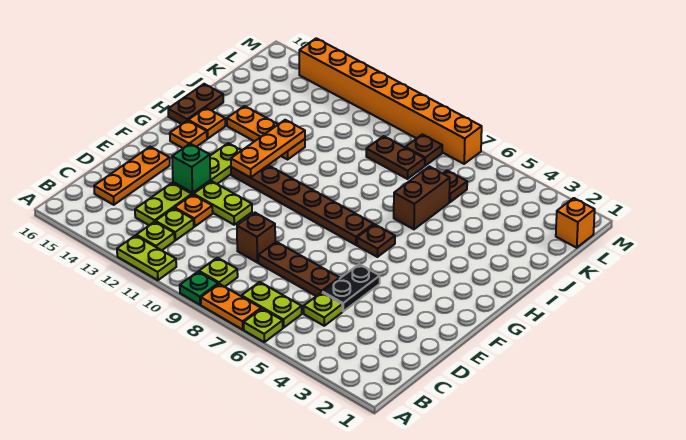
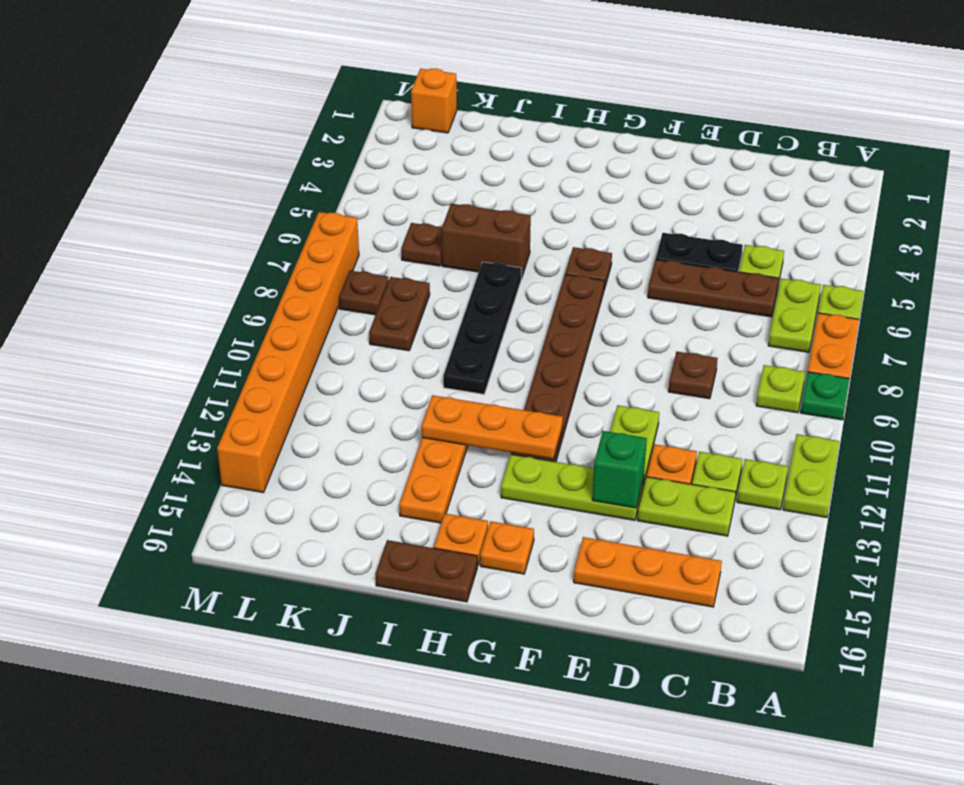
brown plate D6:D8 level 1 -> brown plate C6:E6 level 1
brown brick D9 level 1 -> brown plate D9 level 1
none -> black plate I7:I10 level 1

